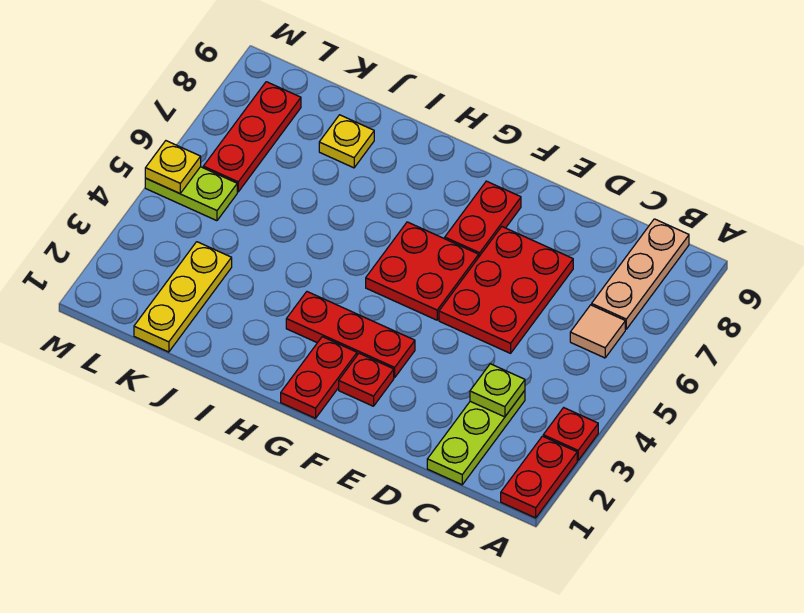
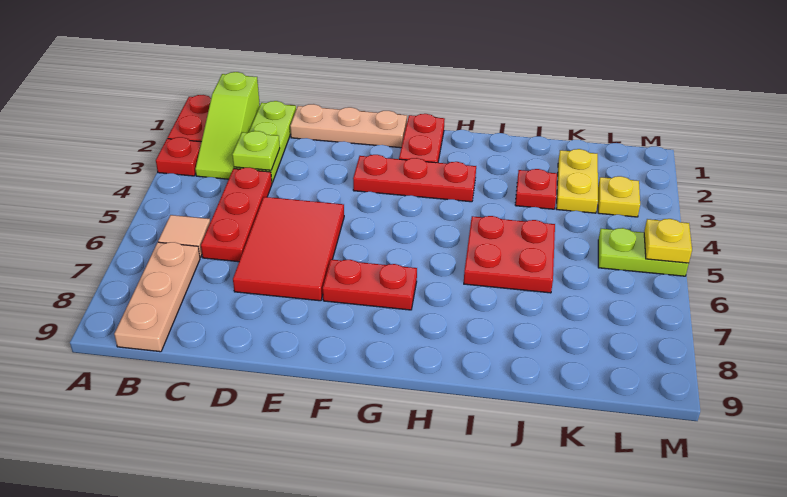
none -> lime slope B1:B3 level 1 top 1
none -> tan plate D1:F1 level 1
red plate D5:E7 level 1 -> red tile D5:E7 level 1
red plate F2 level 1 -> red plate J3 level 1
red plate F5:G6 level 1 -> red plate I5:J6 level 1
red plate F7:F8 level 1 -> red plate F7:G7 level 1
yellow plate J8 level 1 -> yellow plate L3 level 1
yellow plate K1:K3 level 1 -> yellow plate K2:K3 level 1
red plate L6:L8 level 1 -> red plate C4:C6 level 1

